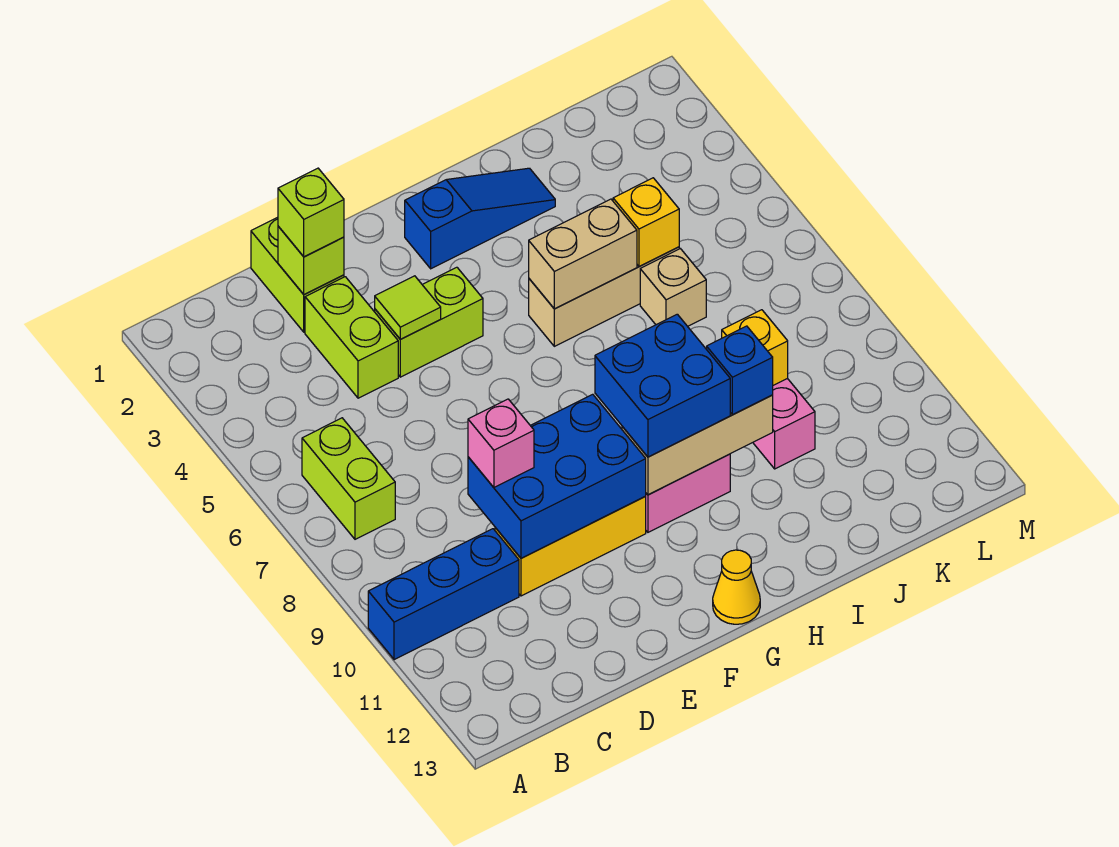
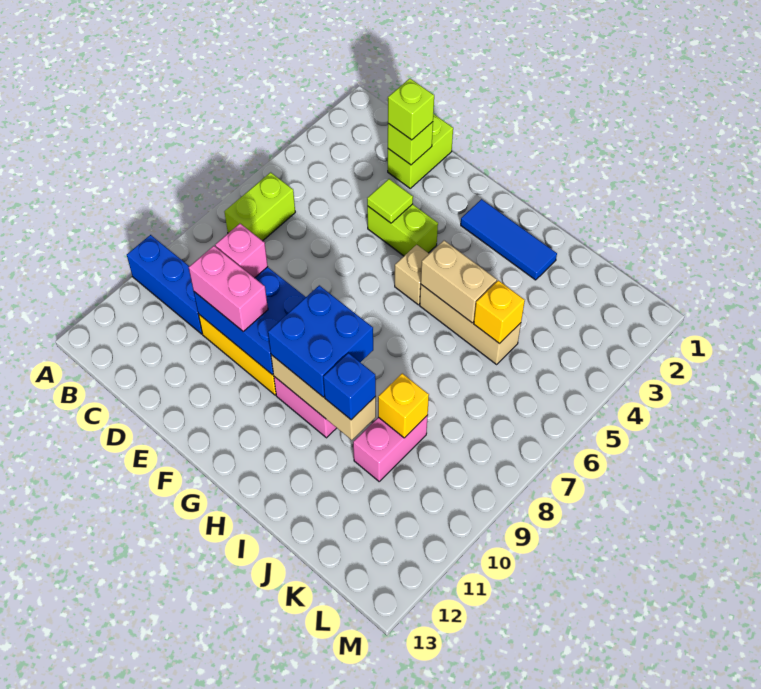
lime brick D3:D4 level 1 -> none
none -> pink brick D10:E10 level 3
blue slope G2:I2 level 1 top G -> blue tile G2:I2 level 1
yellow cone G13 level 1 -> none
tan brick J6 level 1 -> tan brick G5 level 1

